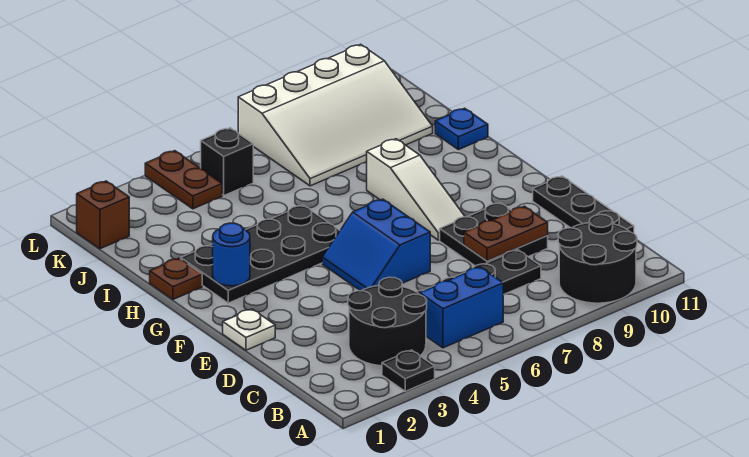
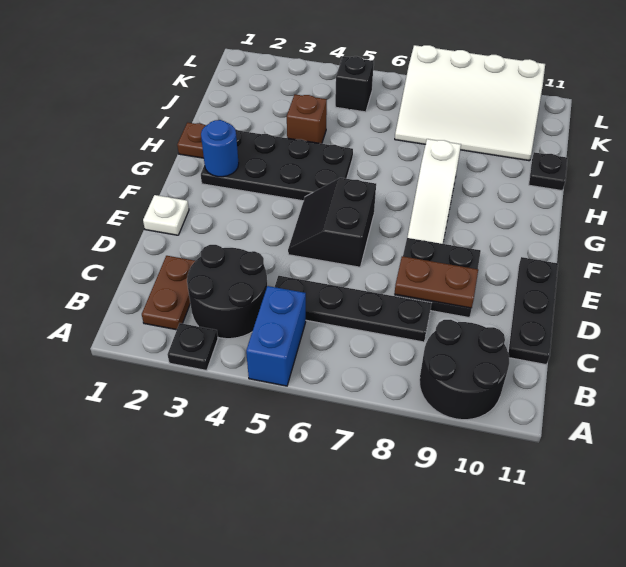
blue brick B5:B6 level 1 -> blue brick A5:B5 level 1
blue slope E5:F6 level 1 top 6 -> black slope E5:F6 level 1 top 6
blue plate I11 level 1 -> black plate I11 level 1
brown brick K1 level 1 -> brown brick I4 level 1
brown plate K4:L4 level 1 -> brown plate B2:C2 level 1

